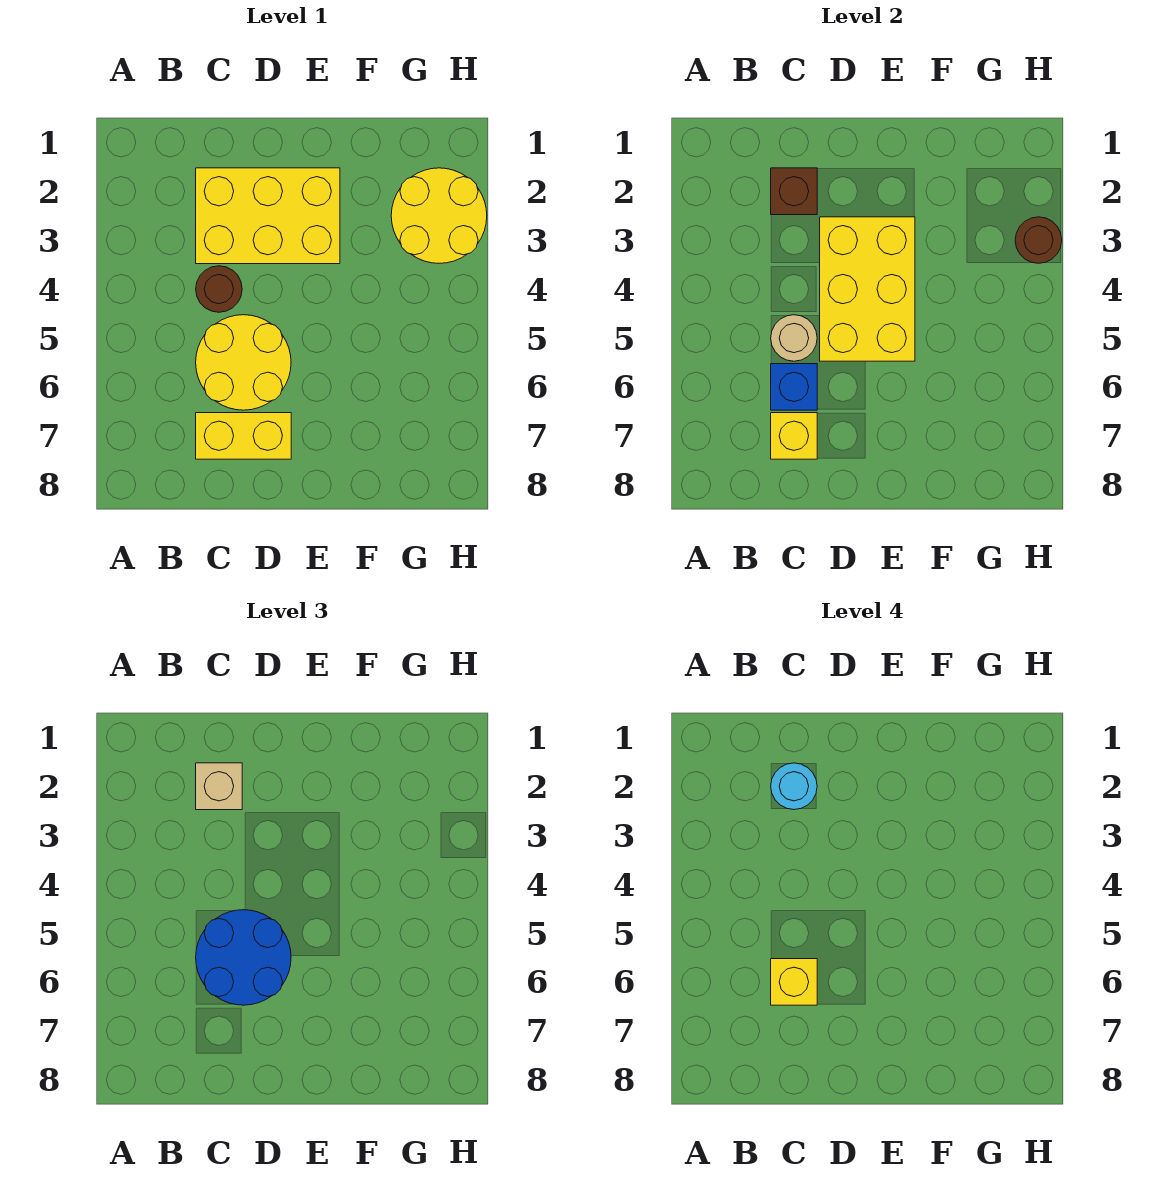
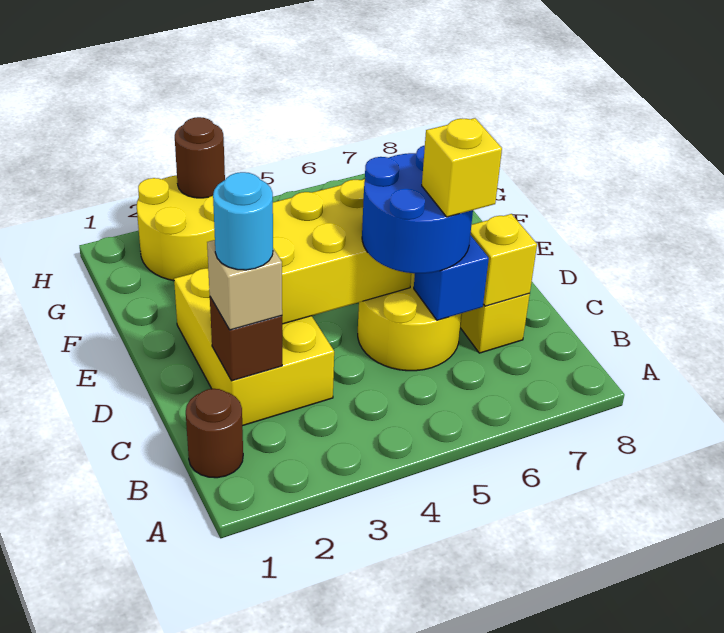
brown round brick C4 level 1 -> brown round brick B1 level 1
tan round brick C5 level 2 -> none

